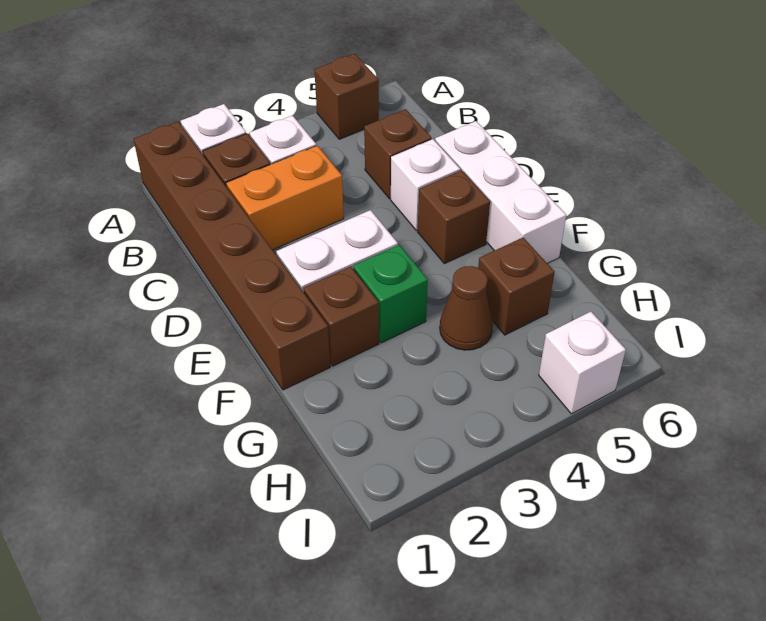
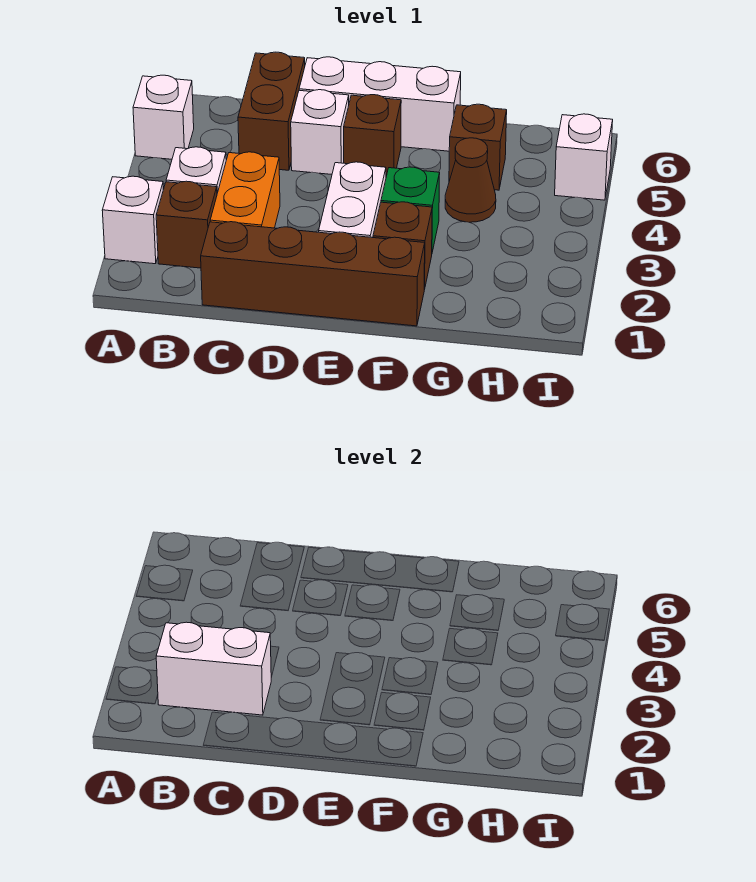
brown brick A1:F1 level 1 -> brown brick C1:F1 level 1
brown brick A5 level 1 -> white brick A5 level 1
none -> white brick B2:C2 level 2
brown brick C5 level 1 -> brown brick C5:C6 level 1

